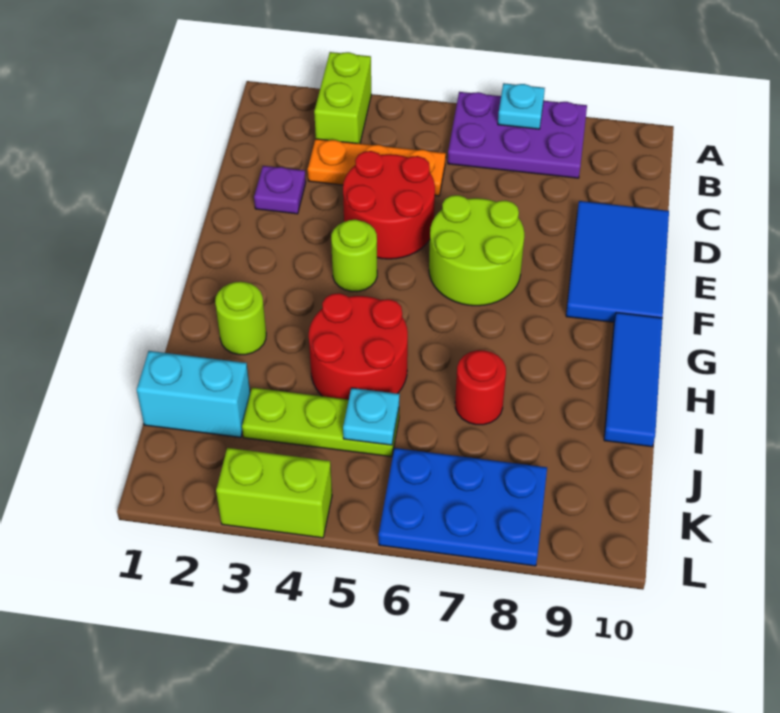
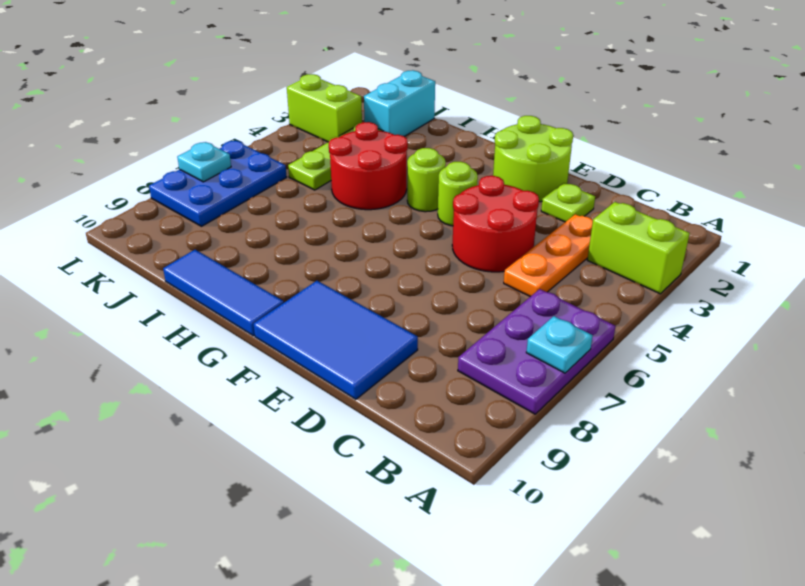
purple plate D2 level 1 -> lime plate D2 level 1
lime round brick E6:F7 level 1 -> lime round brick E1:F2 level 1
lime round brick H2 level 1 -> lime round brick G4 level 1
red round brick I7 level 1 -> none
cyan plate J5 level 2 -> cyan plate L7 level 2
lime brick L3:L4 level 1 -> lime brick K3:L3 level 1

